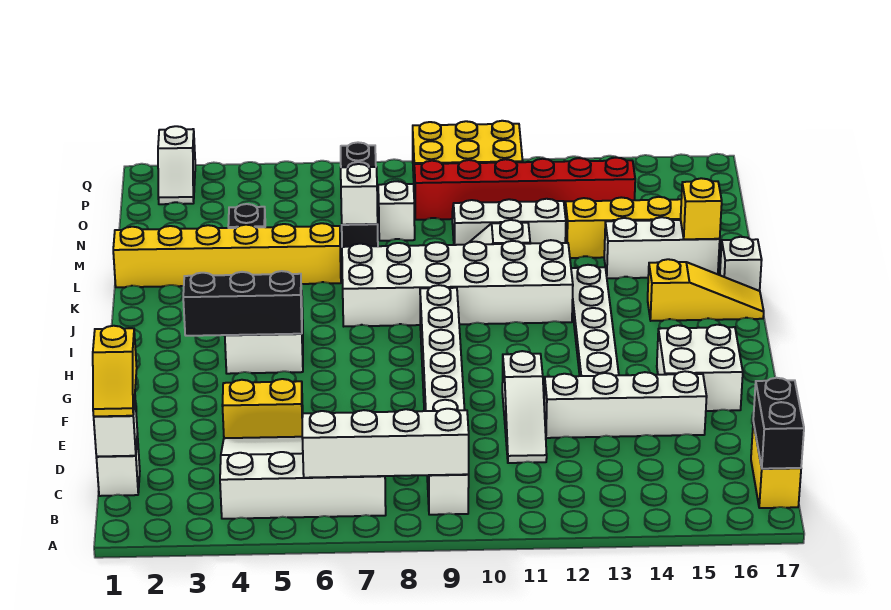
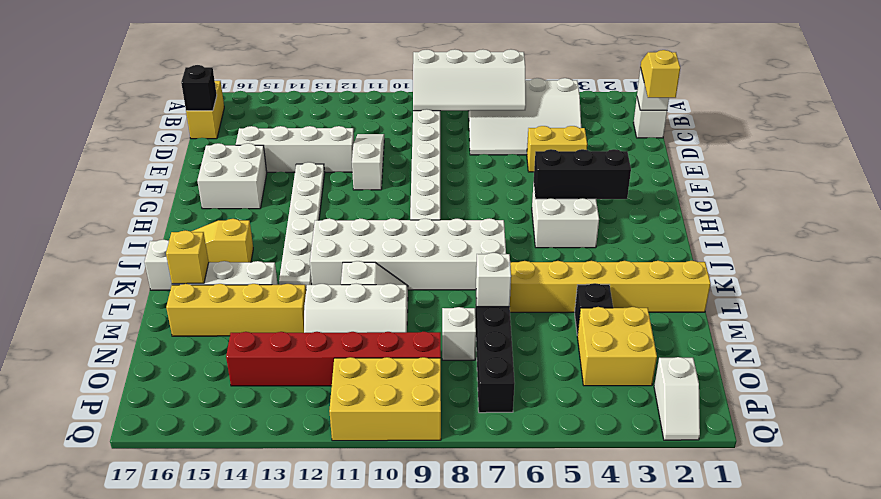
black brick B17:C17 level 2 -> black brick C17 level 2
none -> yellow brick N3:O4 level 1
white slope P2:Q2 level 1 top Q -> white slope P2:Q2 level 1 top P

